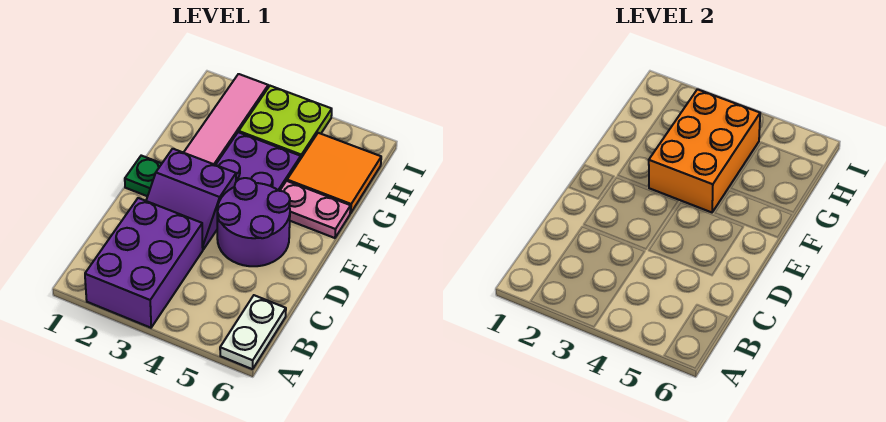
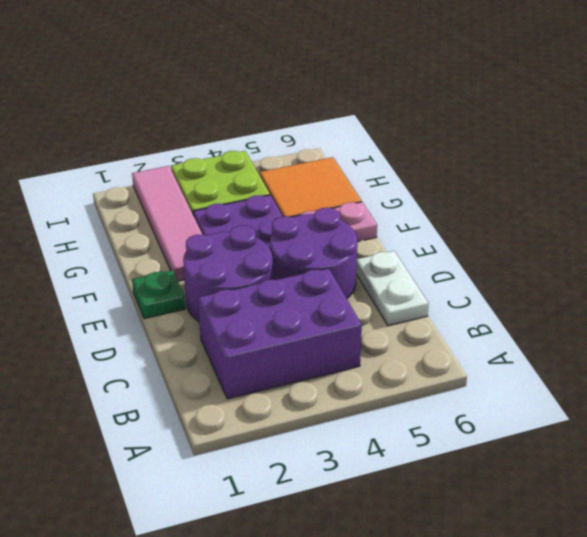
purple brick A2:C3 level 1 -> purple brick B2:C4 level 1
white plate A6:B6 level 1 -> white plate C6:D6 level 1
purple slope D2:E3 level 1 top E -> purple round brick D2:E3 level 1
orange brick F3:H4 level 2 -> none

